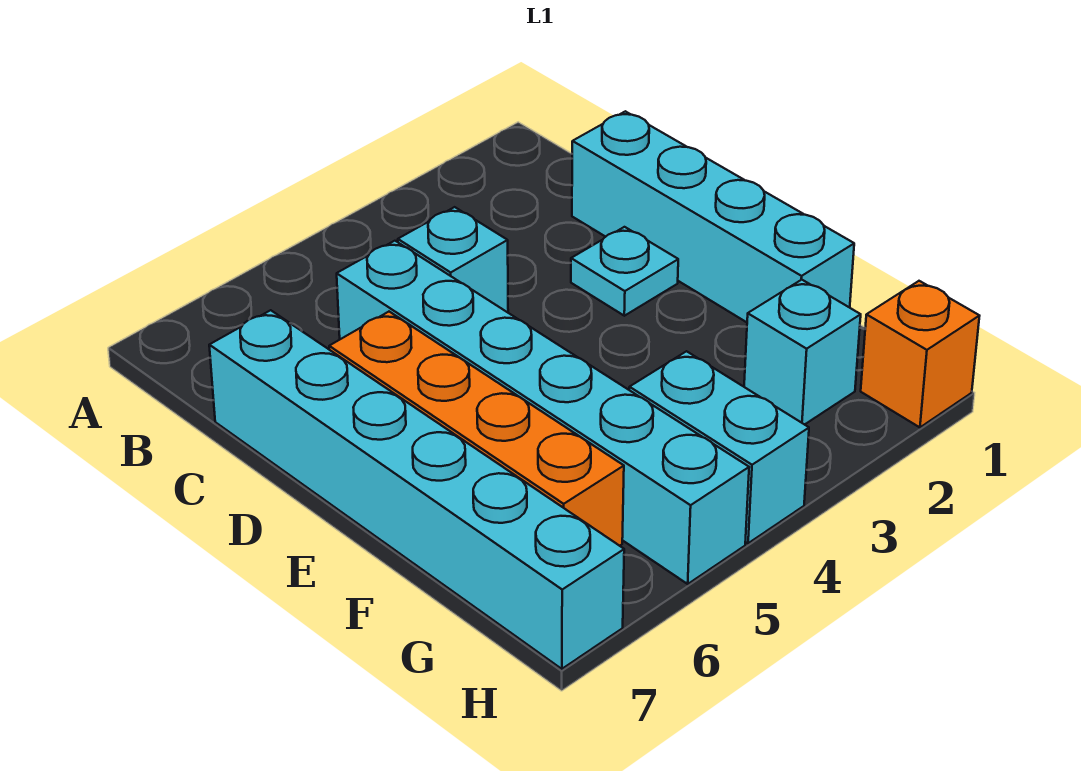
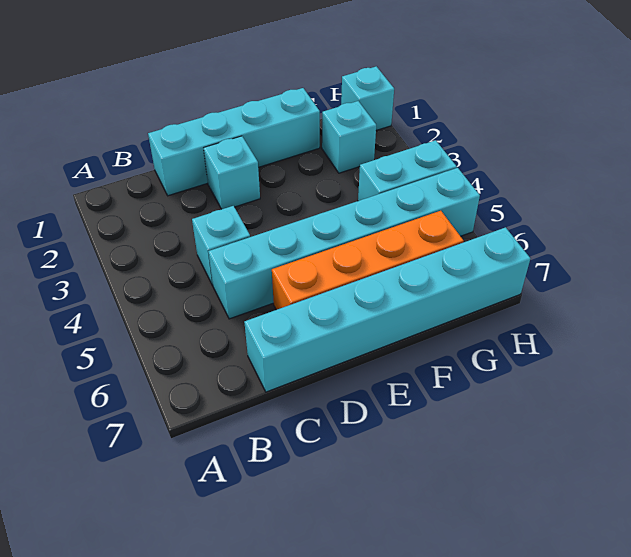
cyan plate D2 level 1 -> cyan brick D2 level 1
orange brick H1 level 1 -> cyan brick H1 level 1

